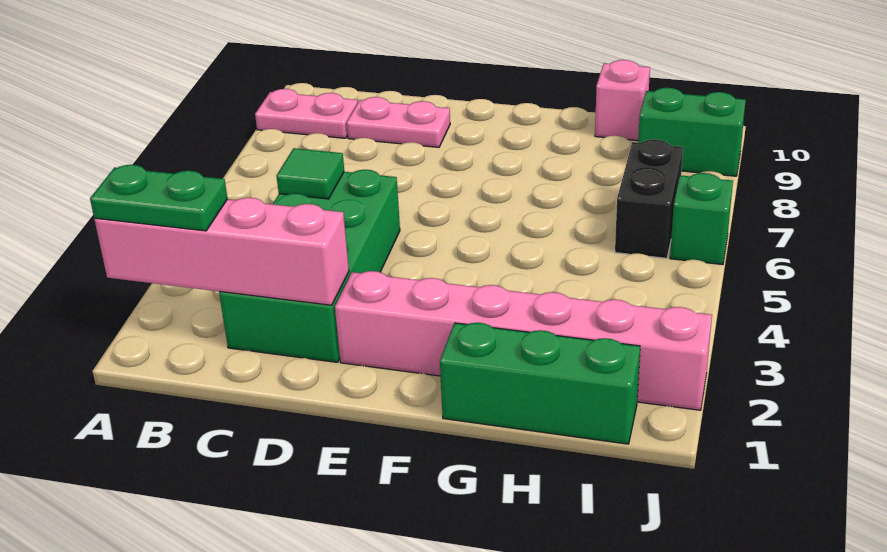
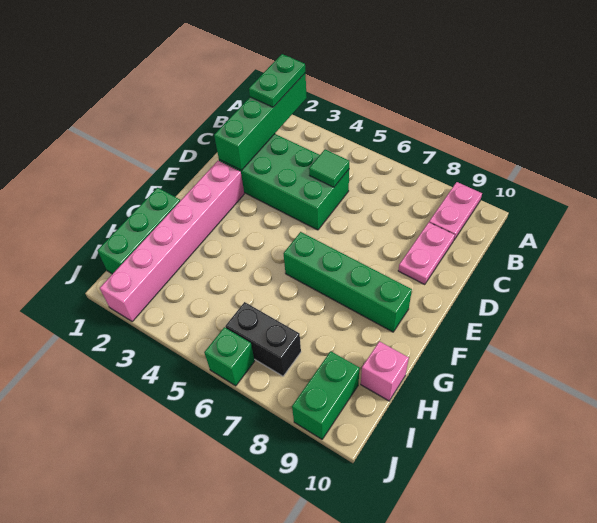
pink brick A2:D2 level 2 -> green brick A2:D2 level 2
none -> green brick F6:F9 level 1

